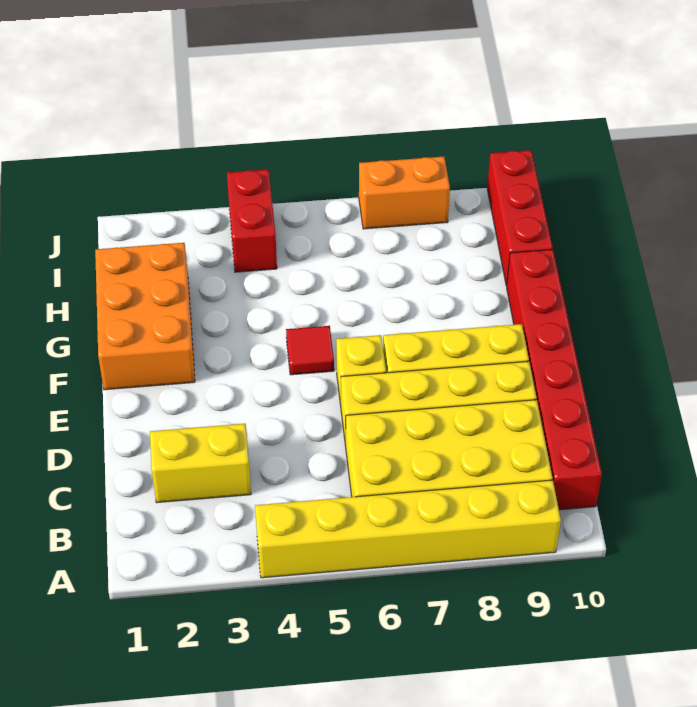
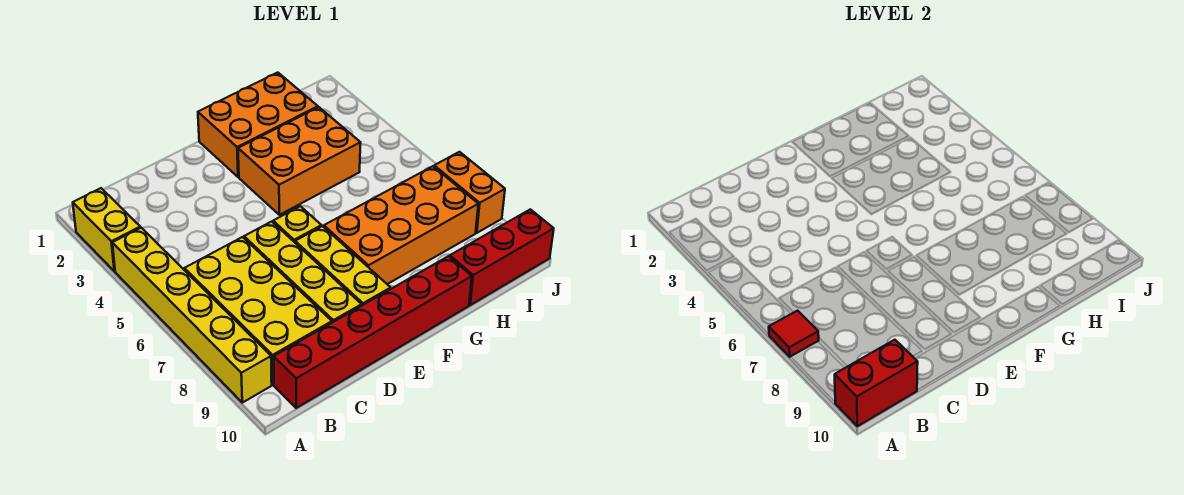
yellow brick C2:C3 level 1 -> yellow brick A2:A3 level 1
none -> orange brick F3:H4 level 1
red tile F5 level 1 -> red tile A7 level 2
none -> orange brick F7:I8 level 1
red brick I4:J4 level 1 -> red brick A10:B10 level 2

